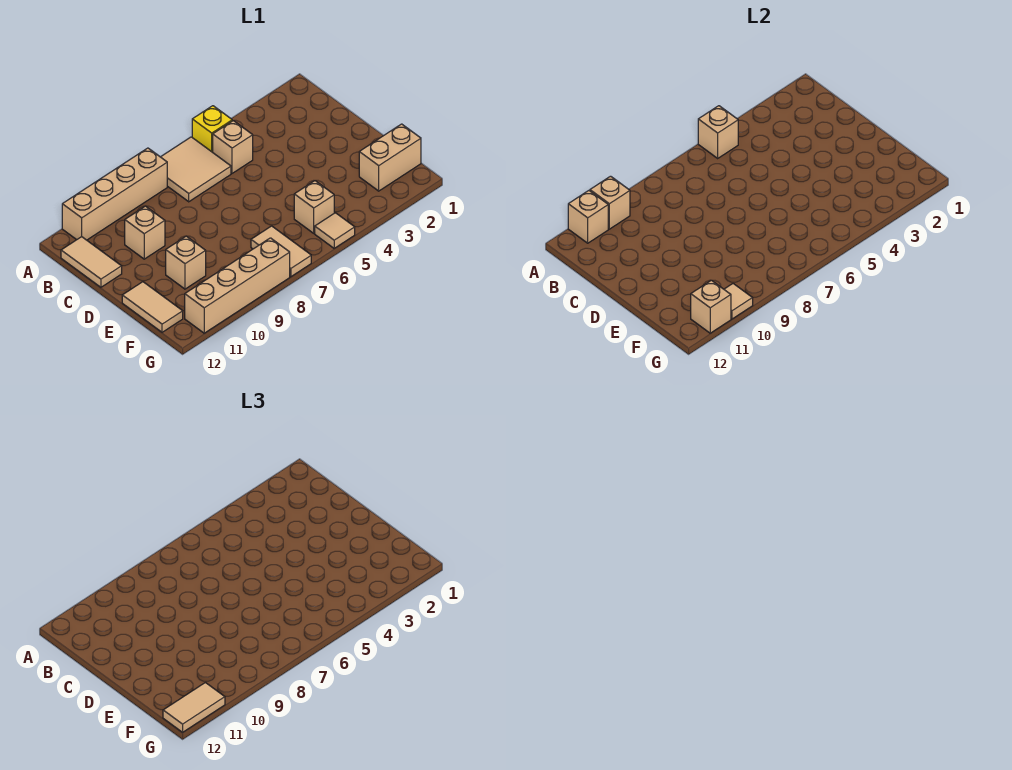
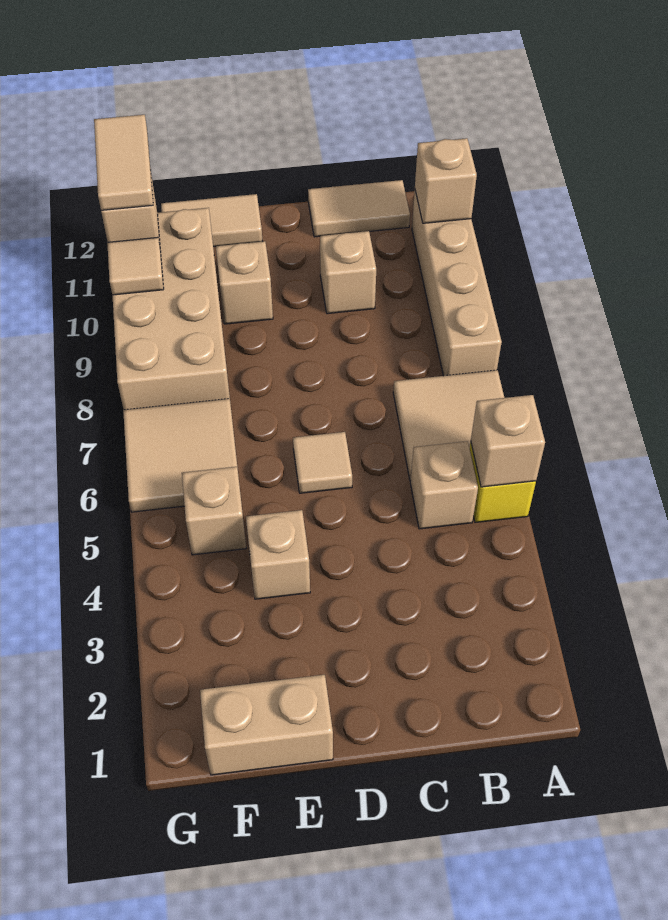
tan brick A10 level 2 -> tan brick E4 level 1
tan brick F1:F2 level 1 -> tan brick E1:F1 level 1
tan tile F7:G7 level 1 -> tan tile F6:G7 level 1
tan tile G5 level 1 -> tan tile D6 level 1
tan brick G8:G11 level 1 -> tan brick F8:G11 level 1

